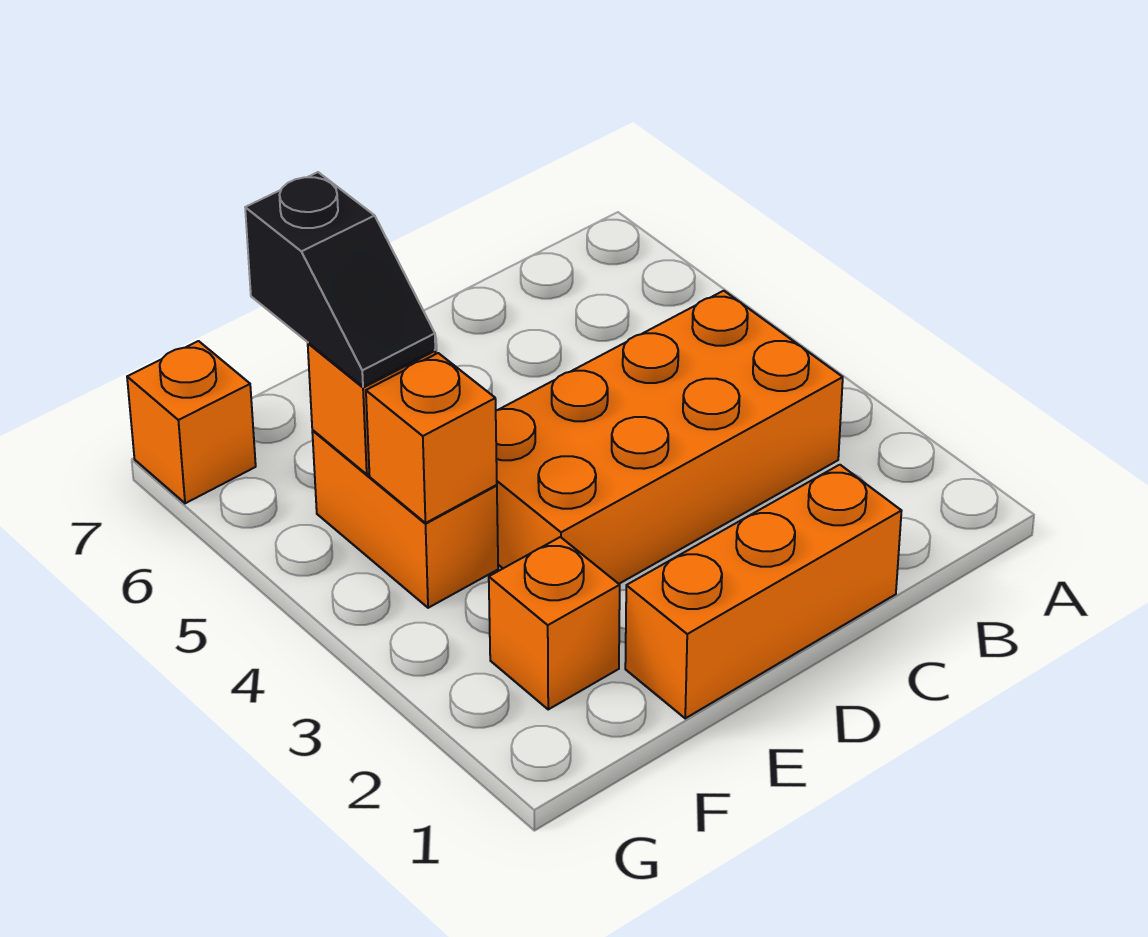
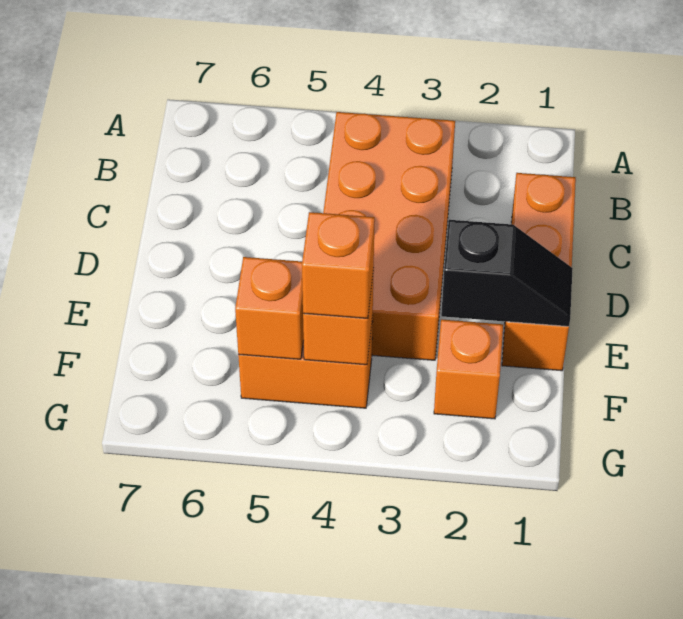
black slope F5:F6 level 3 top 6 -> black slope E1:E2 level 2 top 2
orange brick G7 level 1 -> orange brick F4 level 3

